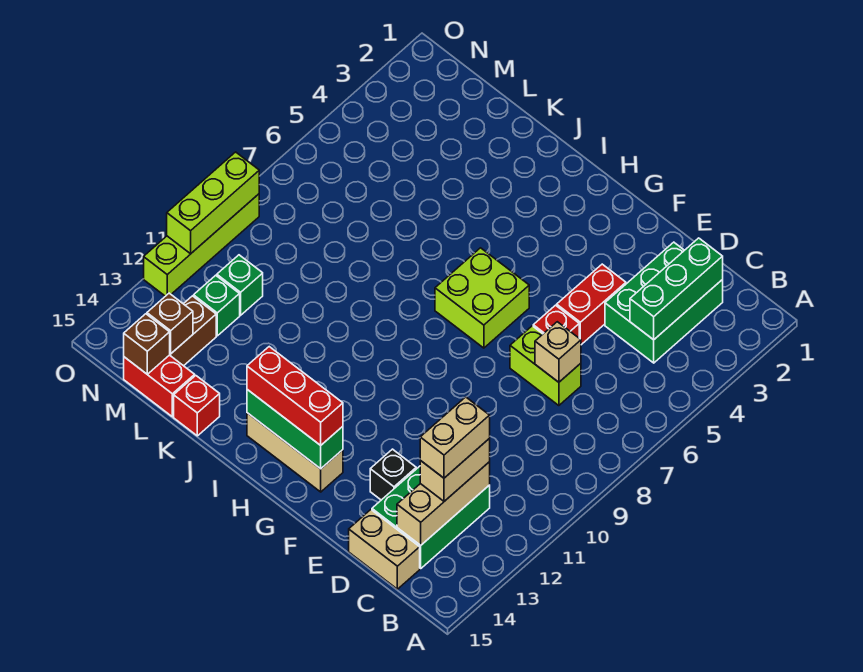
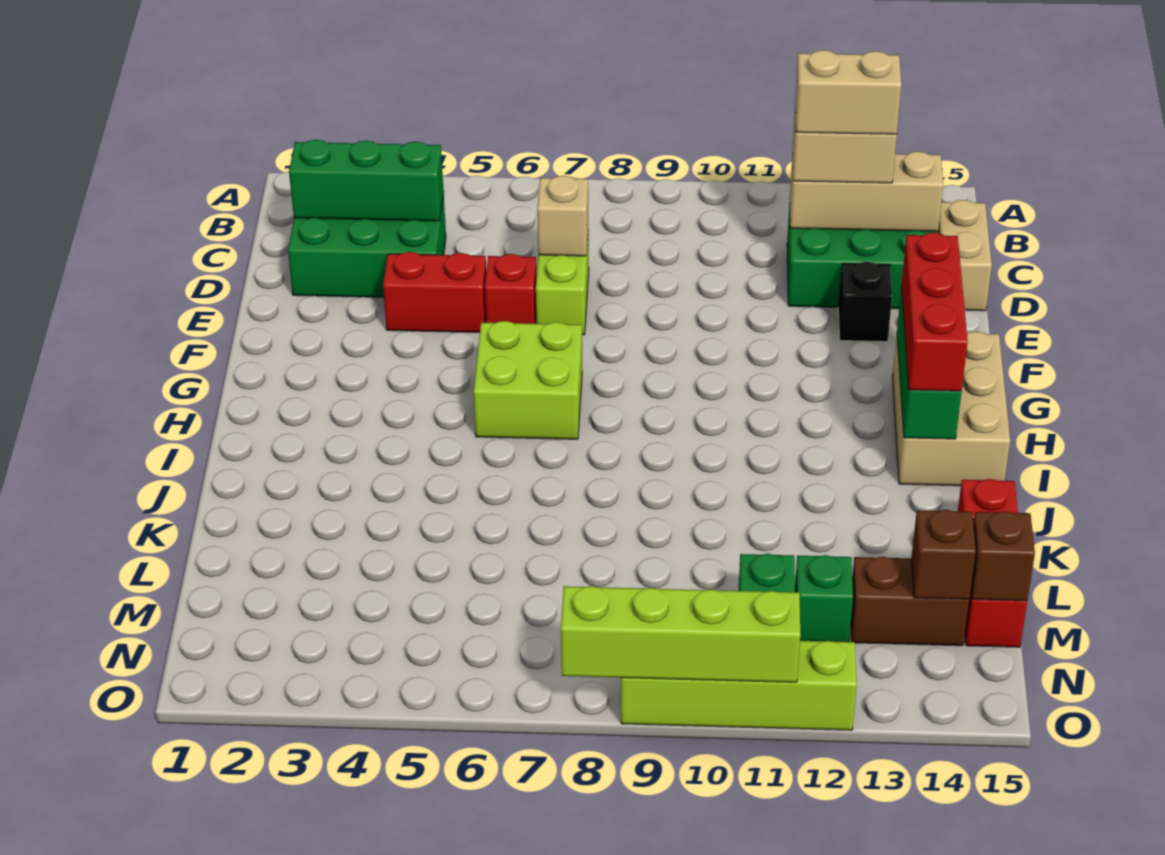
tan brick G14:I14 level 1 -> tan brick G14:I15 level 1
lime brick O9:O11 level 2 -> lime brick O8:O11 level 2

